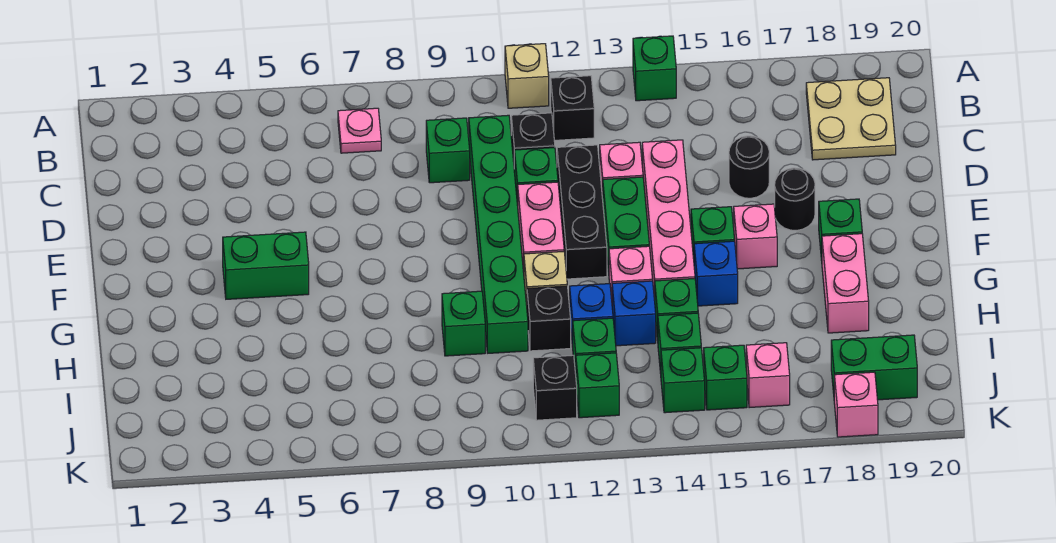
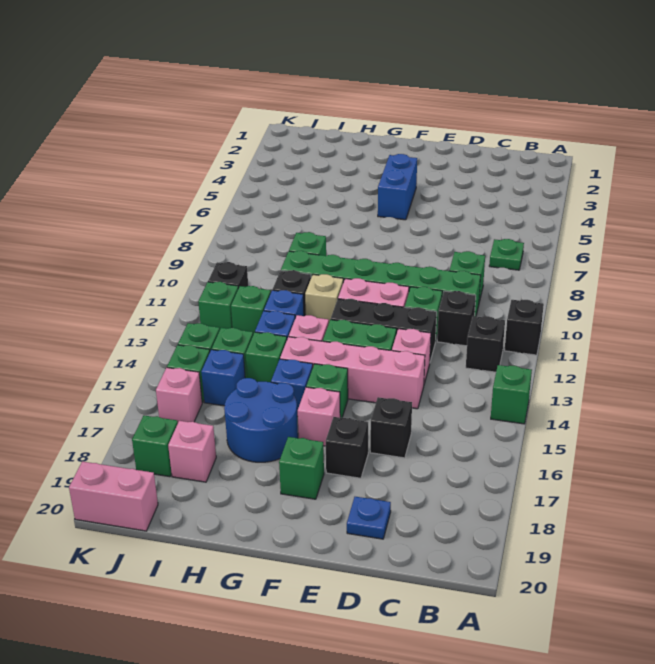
tan brick A11 level 1 -> black brick A11 level 1
pink plate B7 level 1 -> green plate B7 level 1
tan plate B18:C19 level 1 -> none
black round brick D16 level 1 -> black brick D16 level 1
none -> blue plate D19 level 1
black round brick E17 level 1 -> black brick E17 level 1
green brick F4:F5 level 1 -> blue brick F4:F5 level 1
none -> blue round brick G16:H17 level 1
pink brick G18:H18 level 1 -> pink brick J20:K20 level 1
none -> blue brick I15 level 1
green brick J18:J19 level 1 -> green brick J18 level 1
pink brick K18 level 1 -> pink brick I18 level 1

